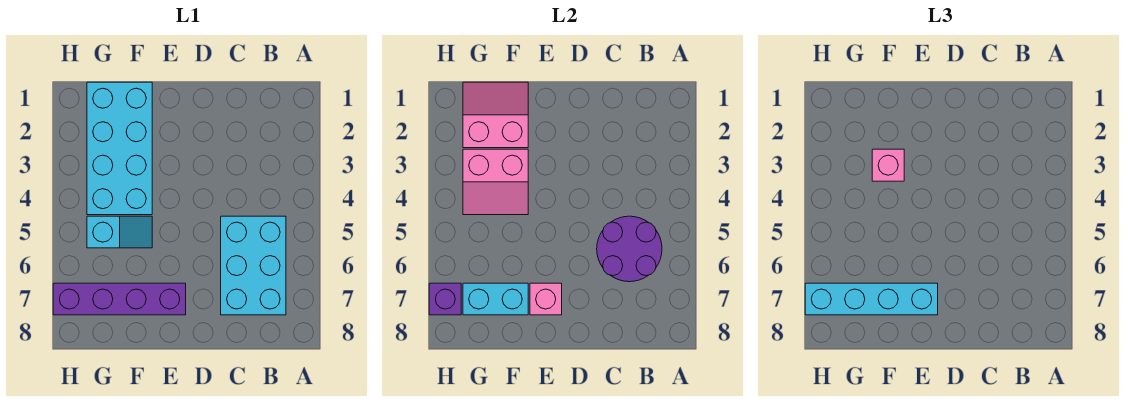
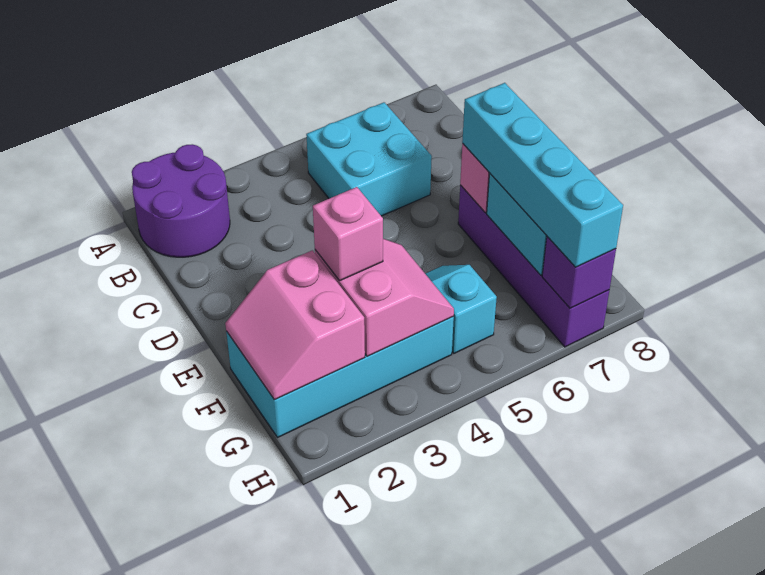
cyan brick B5:C7 level 1 -> cyan brick B5:C6 level 1
purple round brick B5:C6 level 2 -> purple round brick A1:B2 level 1

